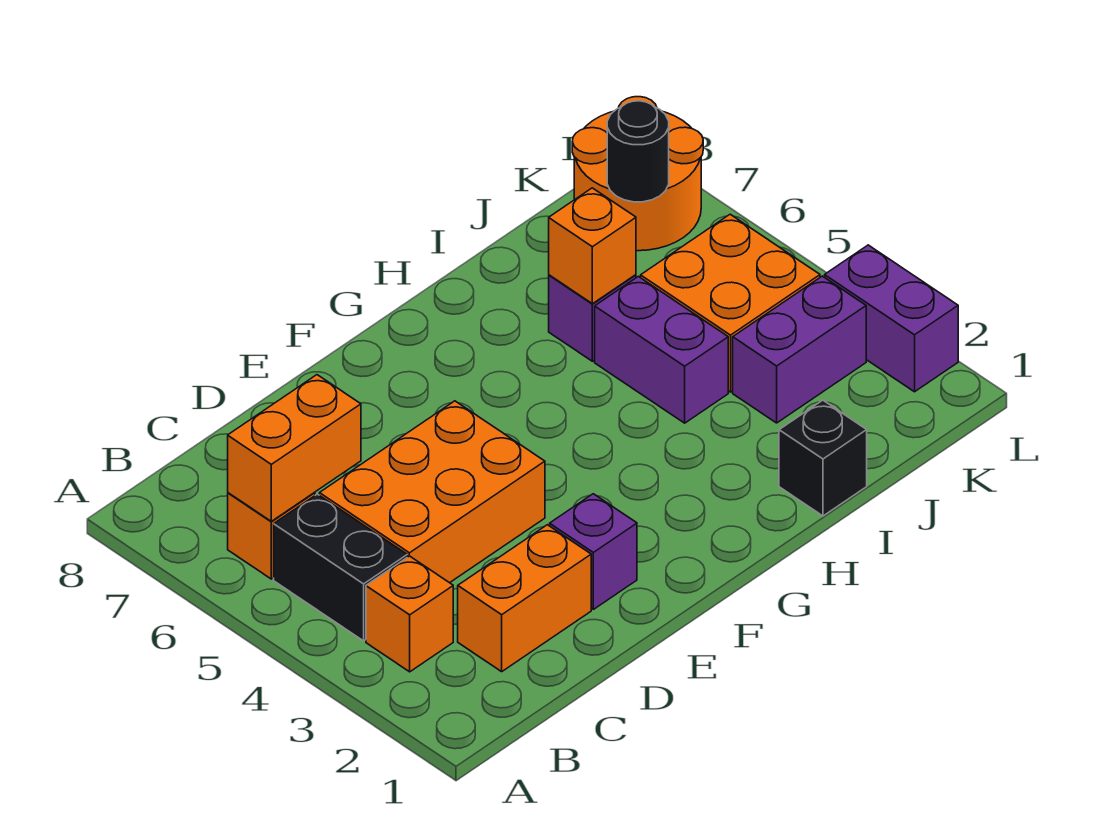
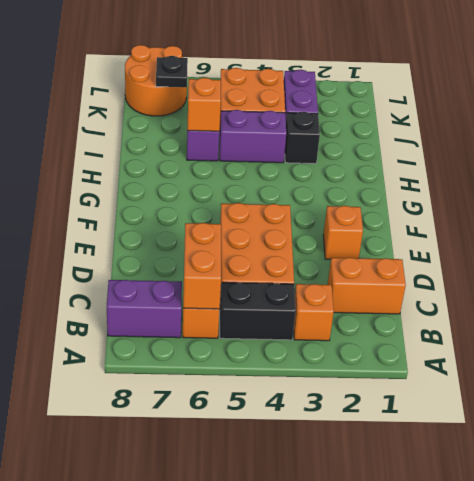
orange brick C2:D2 level 1 -> orange brick C1:C2 level 1
purple brick E2 level 1 -> orange brick E2 level 1
black brick I1 level 1 -> black brick I3 level 1
black round brick K7 level 2 -> black plate K7 level 2
purple brick L2:L3 level 1 -> purple brick B7:B8 level 1

